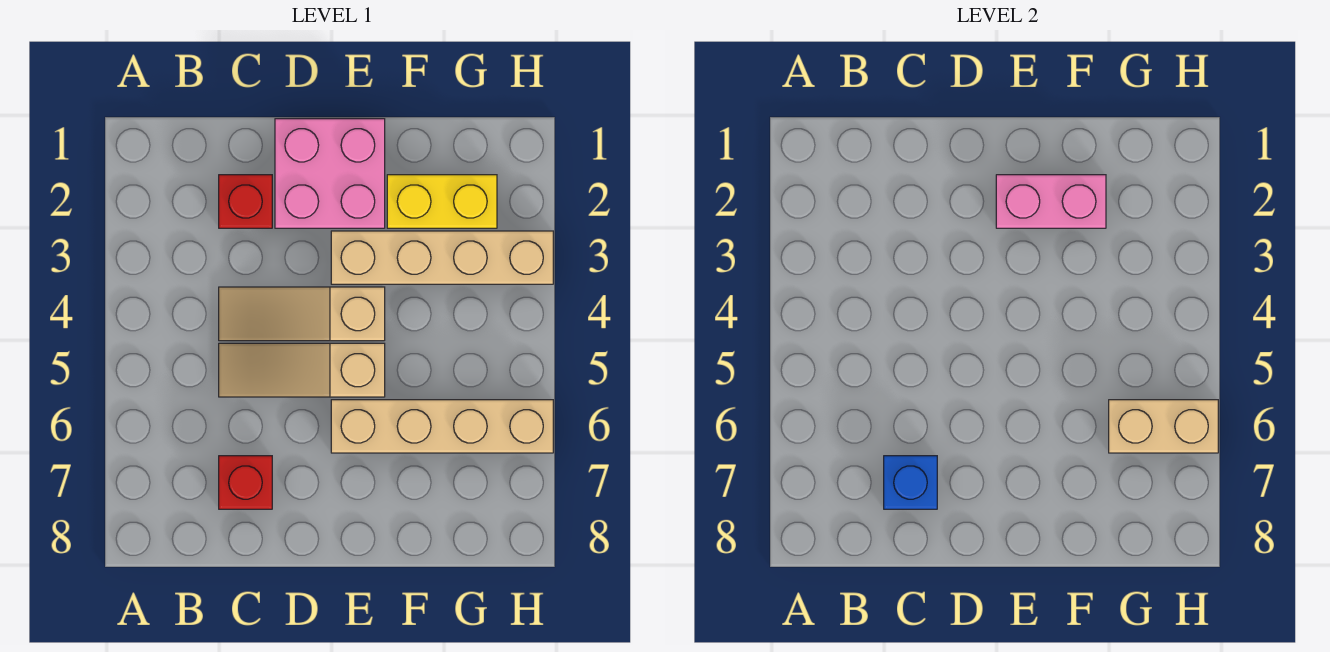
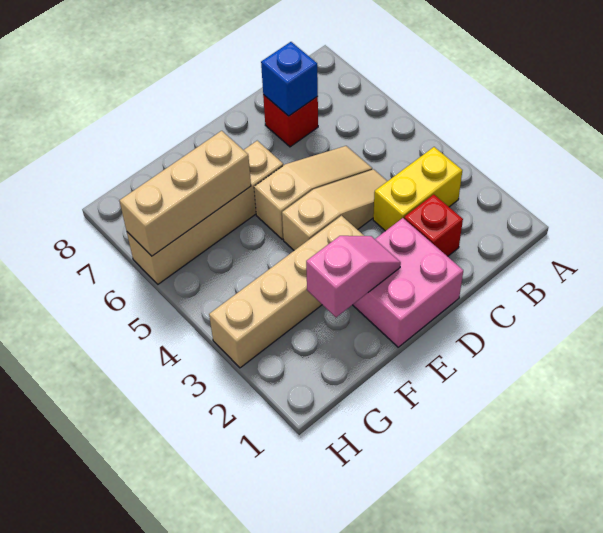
pink brick E2:F2 level 2 -> pink slope E2:F2 level 2 top F
yellow brick F2:G2 level 1 -> yellow brick B3:C3 level 1
tan brick G6:H6 level 2 -> tan brick F6:H6 level 2

